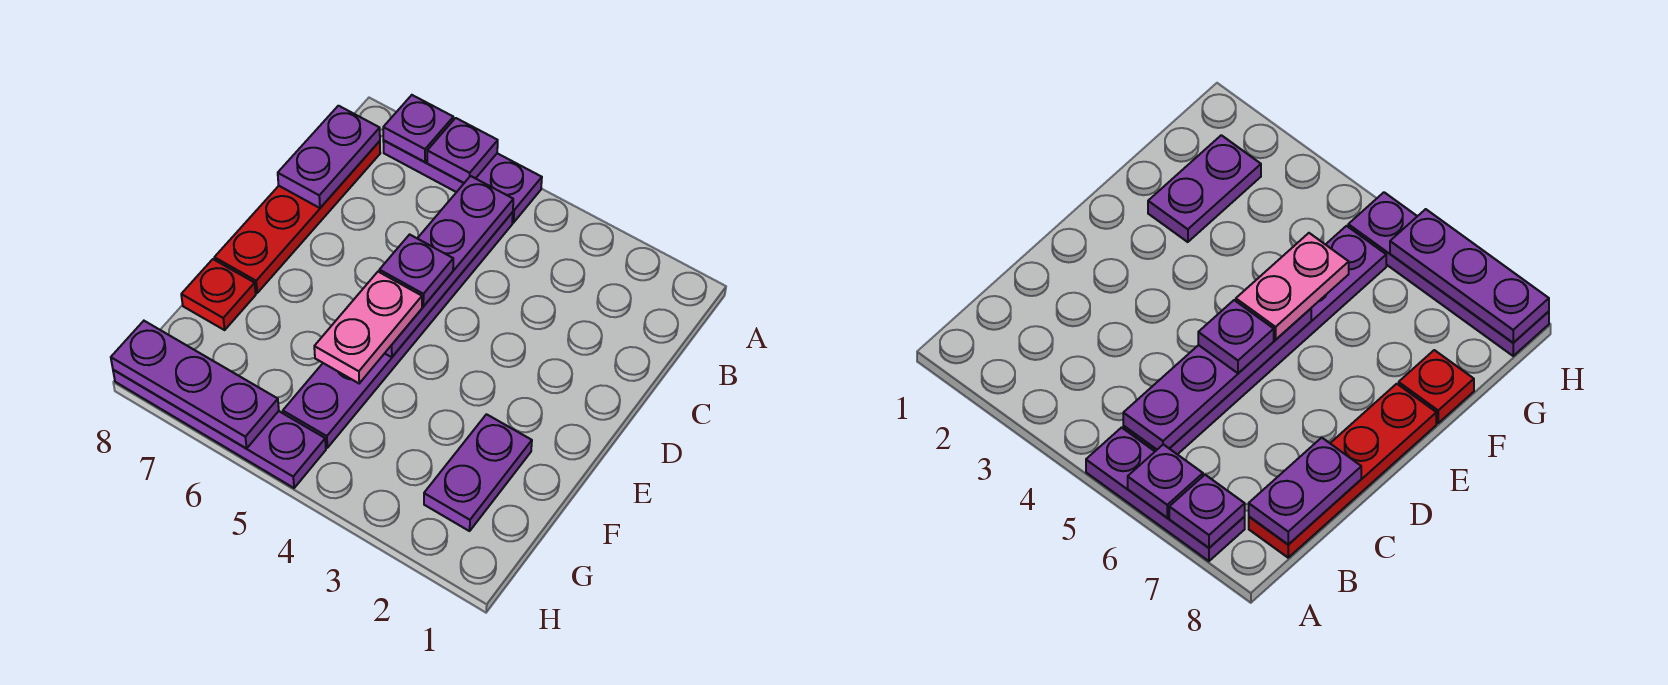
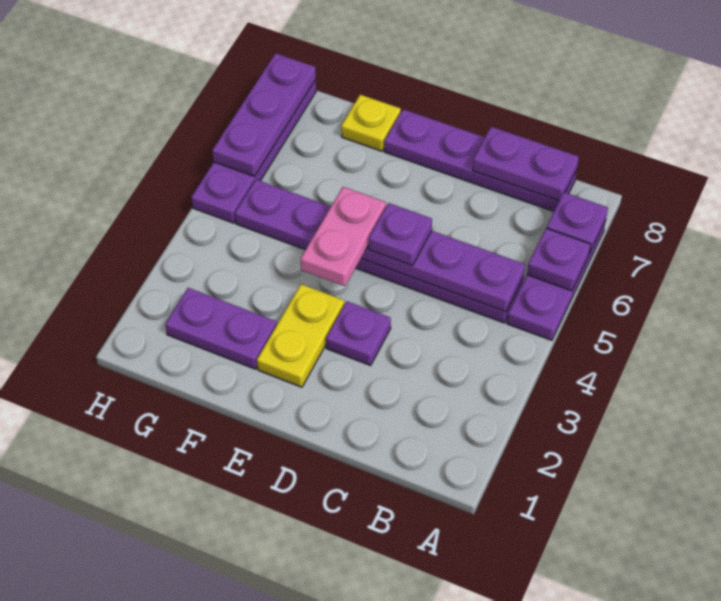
red plate B8:E8 level 1 -> purple plate B8:E8 level 1
none -> purple plate D3 level 1
none -> yellow plate E2:E3 level 1
pink plate E5:F5 level 3 -> pink plate E4:E5 level 3
red plate F8 level 1 -> yellow plate F8 level 1

